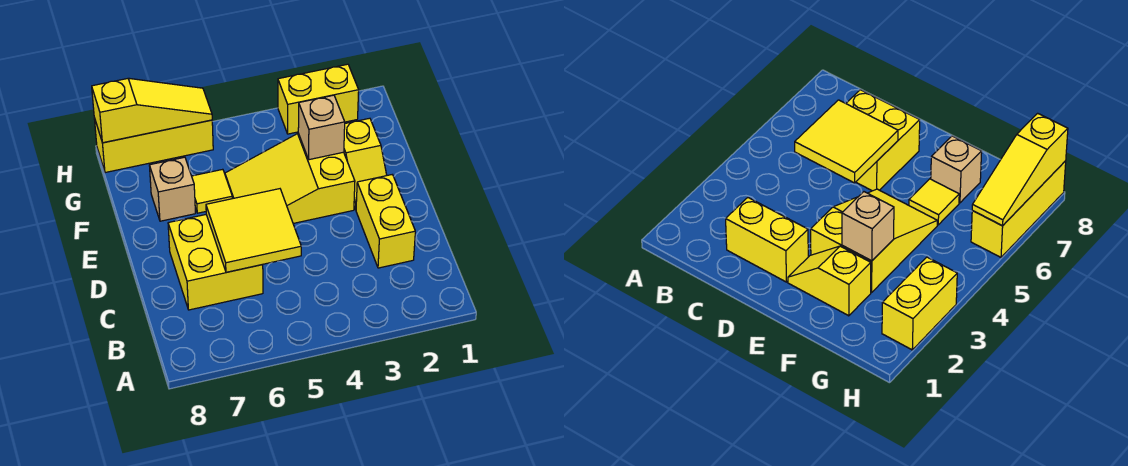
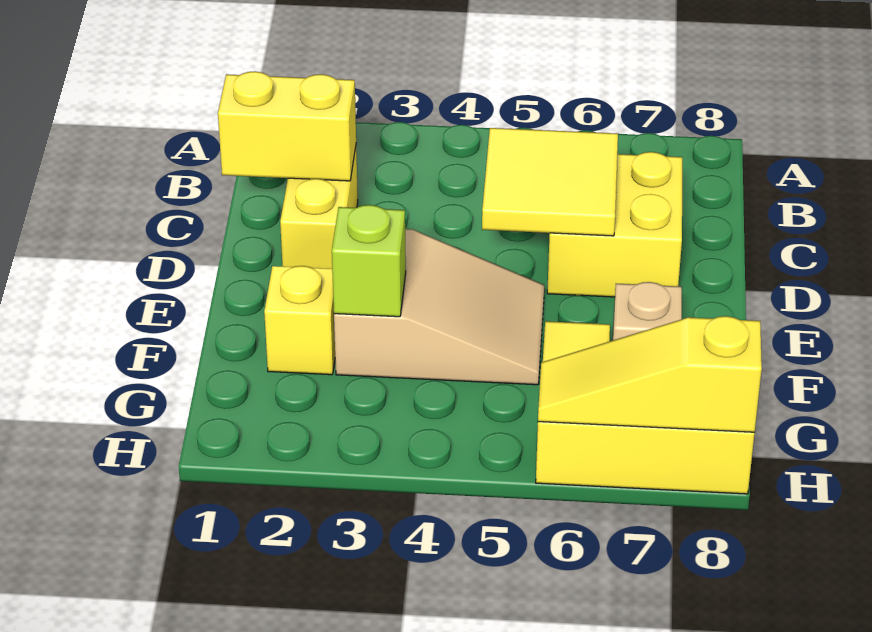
yellow slope E3:F5 level 1 top 3 -> tan slope E3:F5 level 1 top 3
tan brick F3 level 2 -> lime brick F3 level 2
yellow brick H2:H3 level 1 -> yellow brick C1:C2 level 2

